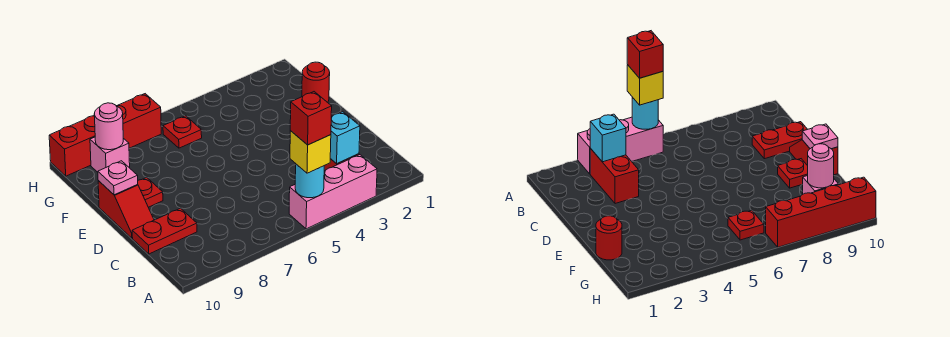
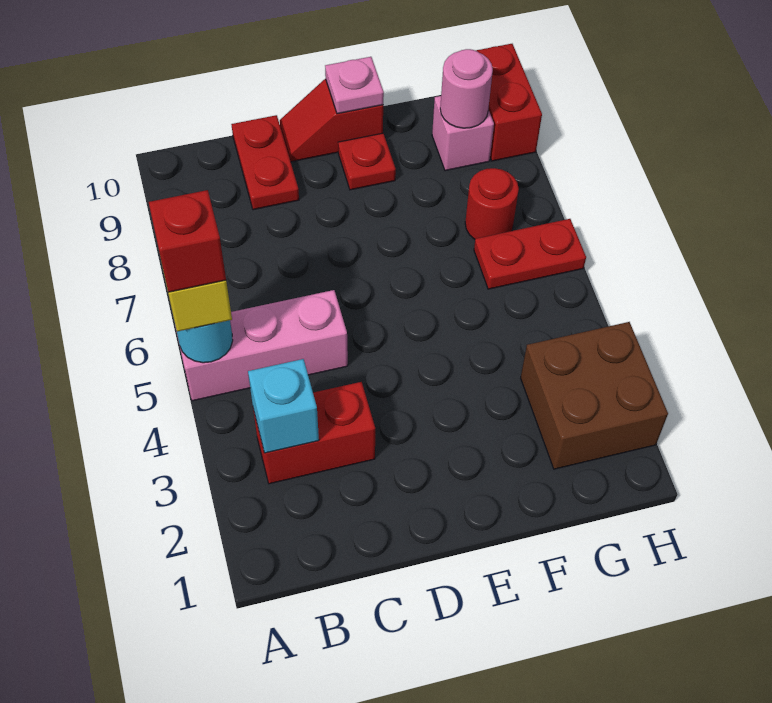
pink brick A3:A5 level 1 -> pink brick A5:C5 level 1
red round brick F1 level 1 -> red round brick G7 level 1
none -> brown brick G2:H3 level 1
red plate G6 level 1 -> red plate G6:H6 level 1
red brick H7:H10 level 1 -> red brick H9:H10 level 1

